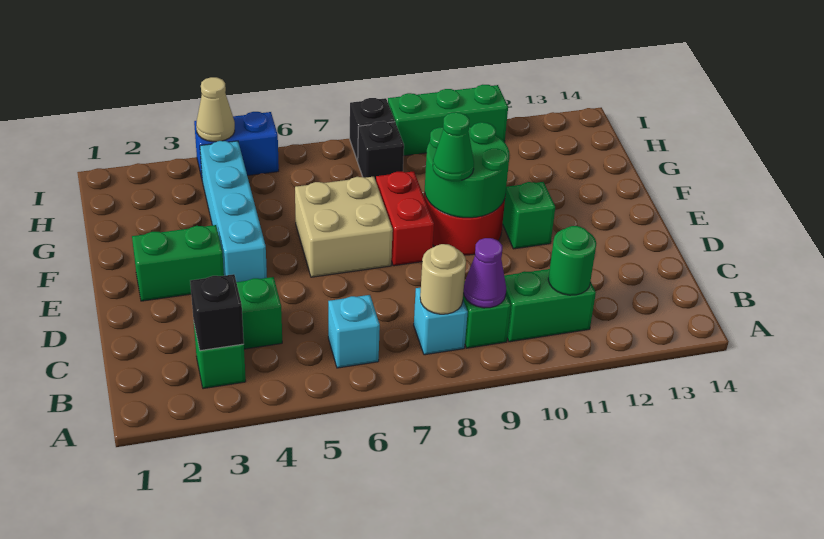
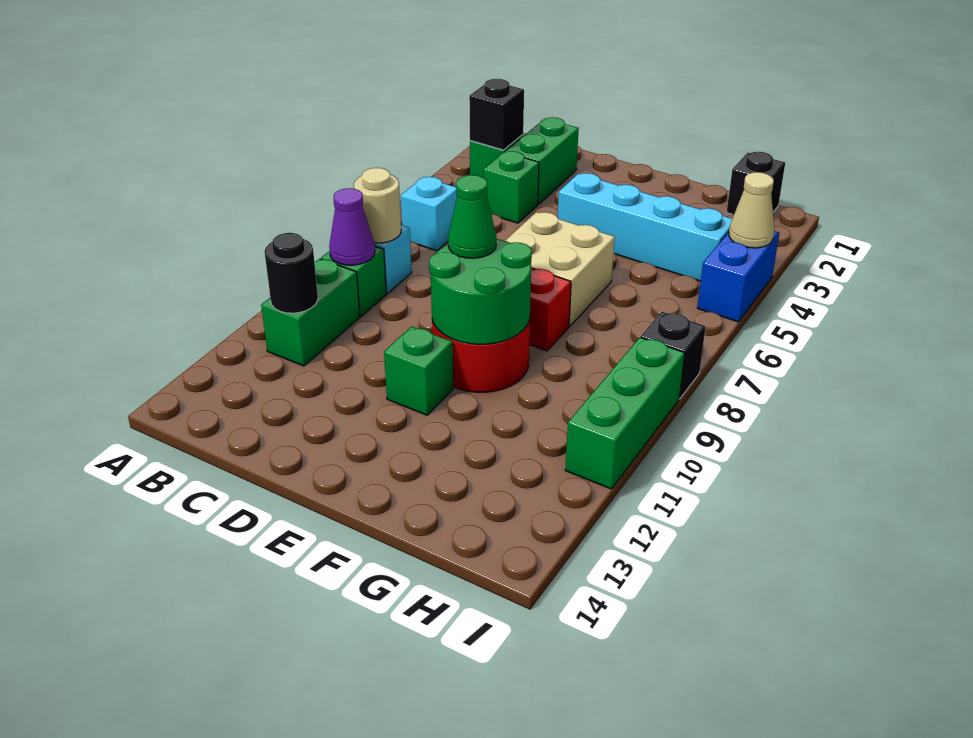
green round brick B11 level 2 -> black round brick B11 level 2
green brick E2:E3 level 1 -> green brick C2:C3 level 1
black brick H8 level 1 -> black brick H1 level 1

